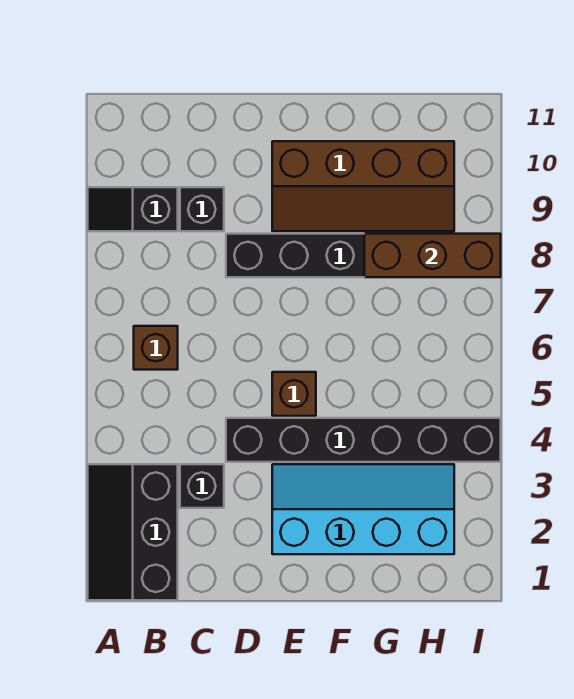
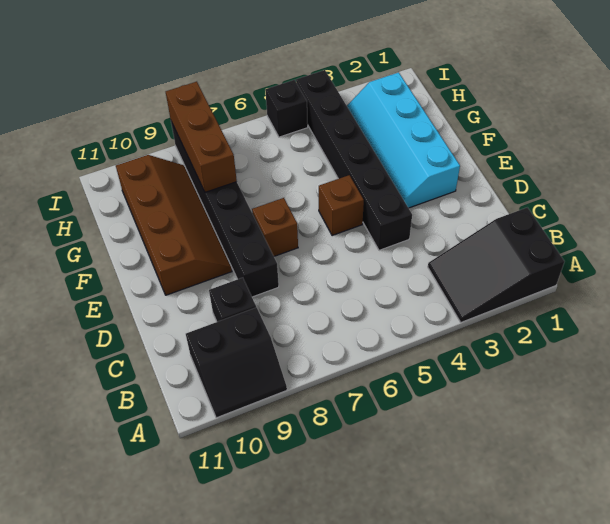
black slope A1:B3 level 1 top B -> black slope A1:B3 level 1 top 1
black slope A9:B9 level 1 top B -> black slope A9:B10 level 1 top B
brown brick B6 level 1 -> brown brick E7 level 1
black brick C3 level 1 -> black brick I5 level 1

